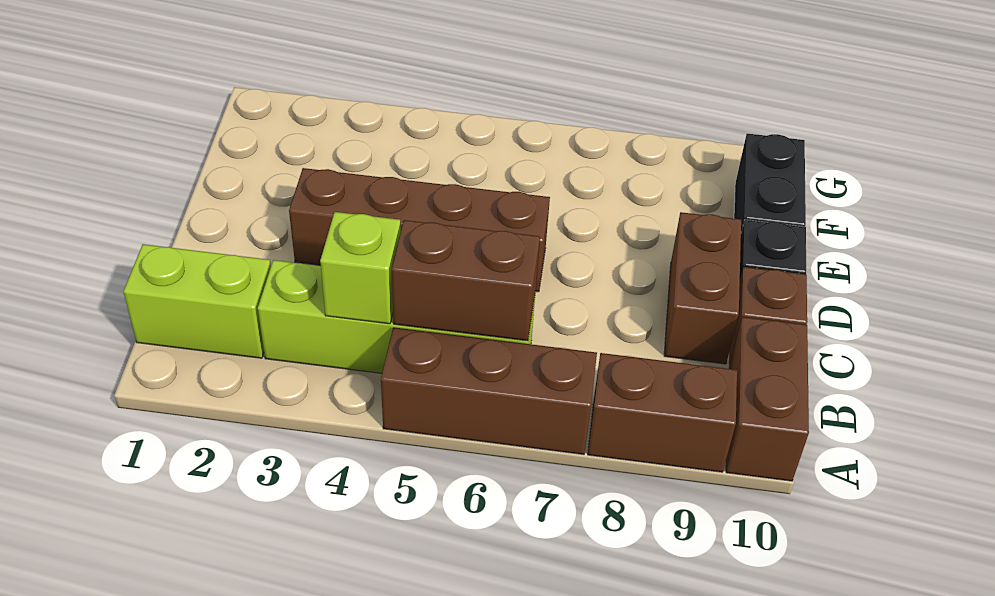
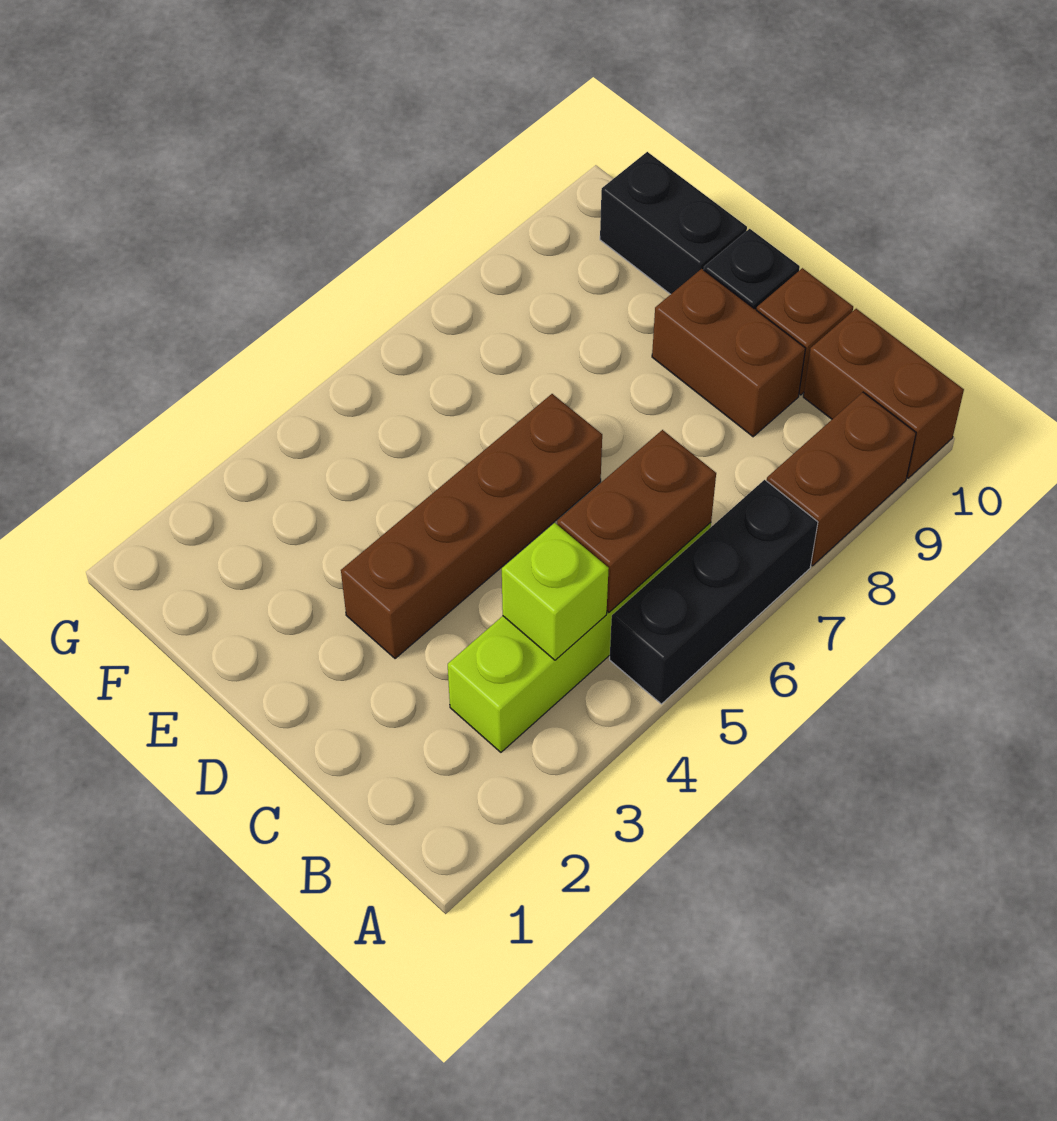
brown brick A5:A7 level 1 -> black brick A5:A7 level 1
lime brick B1:B2 level 1 -> none

